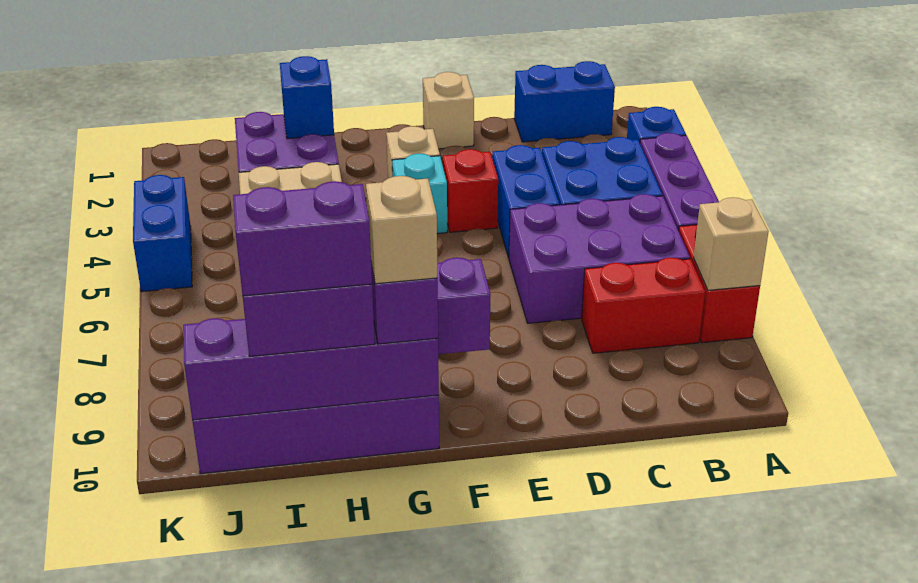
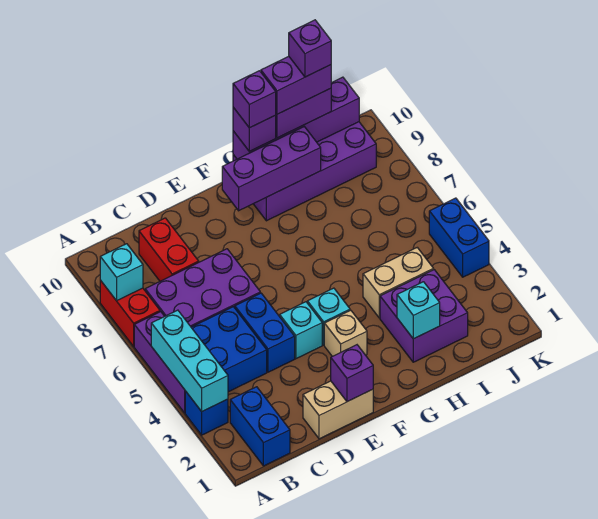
none -> cyan brick A3:A5 level 2
tan brick A8 level 2 -> cyan brick A8 level 2
blue brick B1:C1 level 1 -> blue brick B1:B2 level 1
red brick B8:C8 level 1 -> red brick C8:C9 level 1
tan brick E1 level 1 -> tan brick D1:E1 level 1
none -> purple brick E1 level 2
red brick E4 level 1 -> cyan brick E4 level 1
tan brick G10 level 4 -> purple brick G10 level 4
blue brick H2 level 2 -> cyan brick H2 level 2
none -> purple brick I10 level 5

